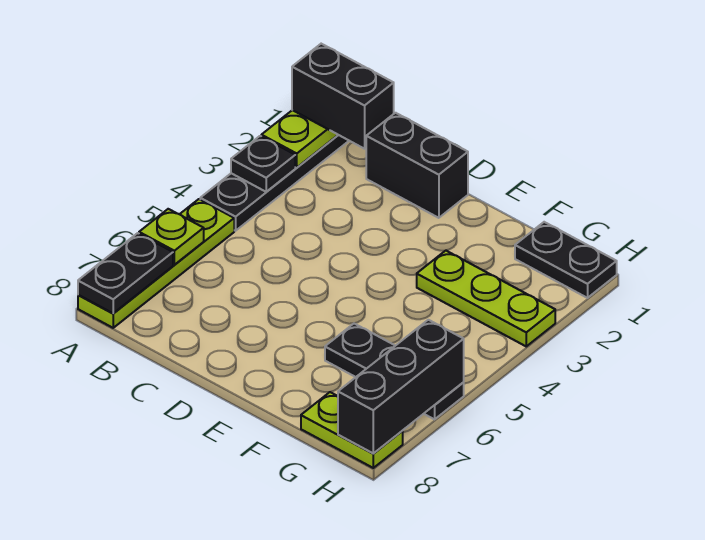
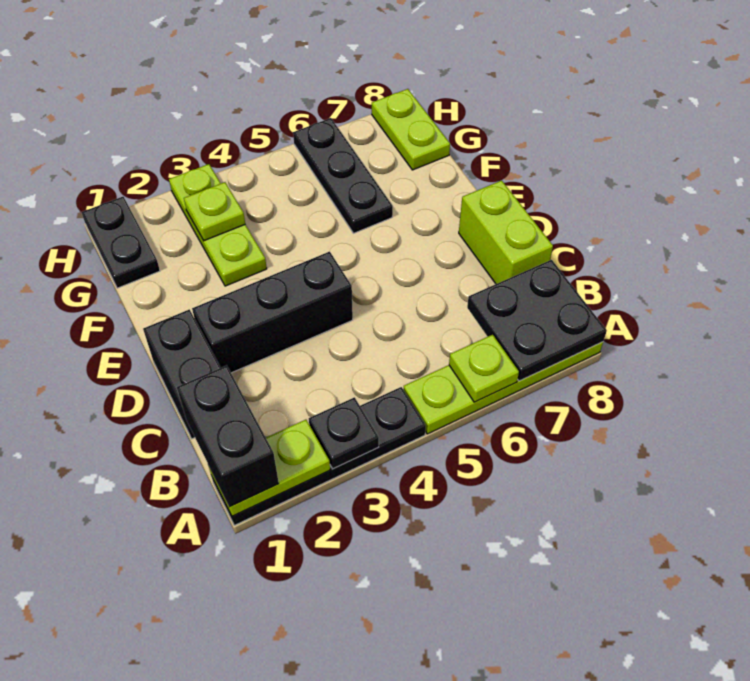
black plate A7:A8 level 2 -> black plate A7:B8 level 2
none -> lime brick C8:D8 level 1
none -> lime plate G3 level 2
black brick H6:H8 level 2 -> black brick D2:D4 level 1

